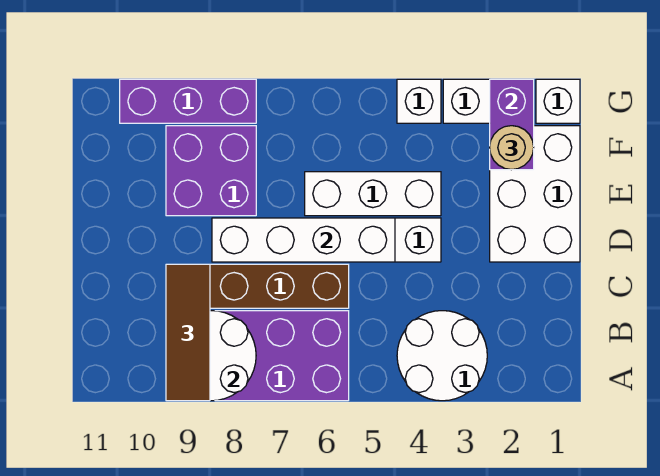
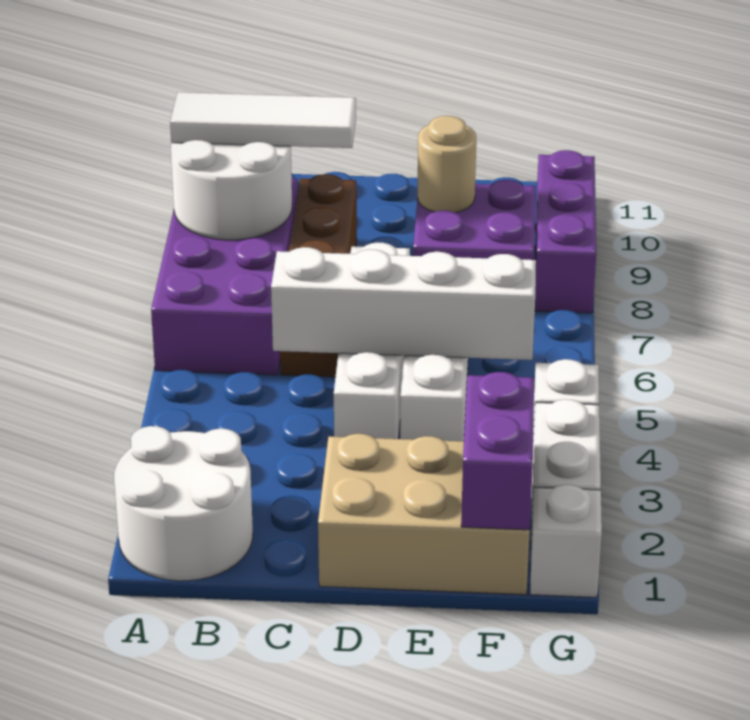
white round brick A3:B4 level 1 -> white round brick A1:B2 level 1
brown tile A9:C9 level 3 -> white tile A9:C9 level 3
white brick D1:F2 level 1 -> tan brick D1:F2 level 1
white brick D5:D8 level 2 -> white brick C5:F5 level 2
purple brick F2:G2 level 2 -> purple brick F1:F2 level 2
tan round brick F2 level 3 -> tan round brick E9 level 2

